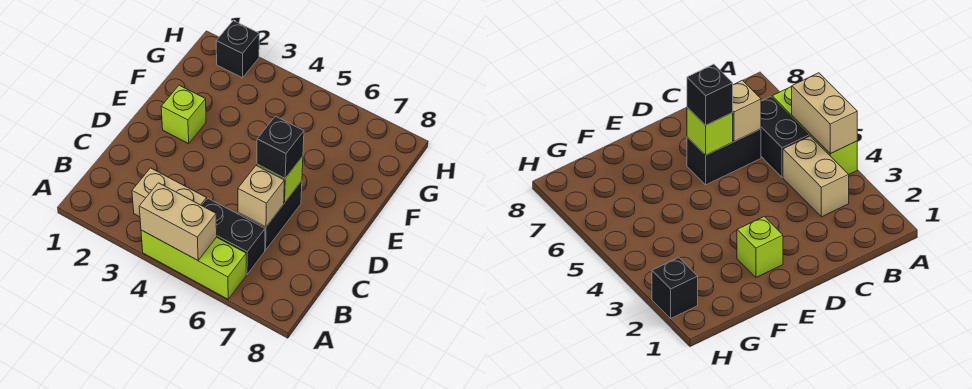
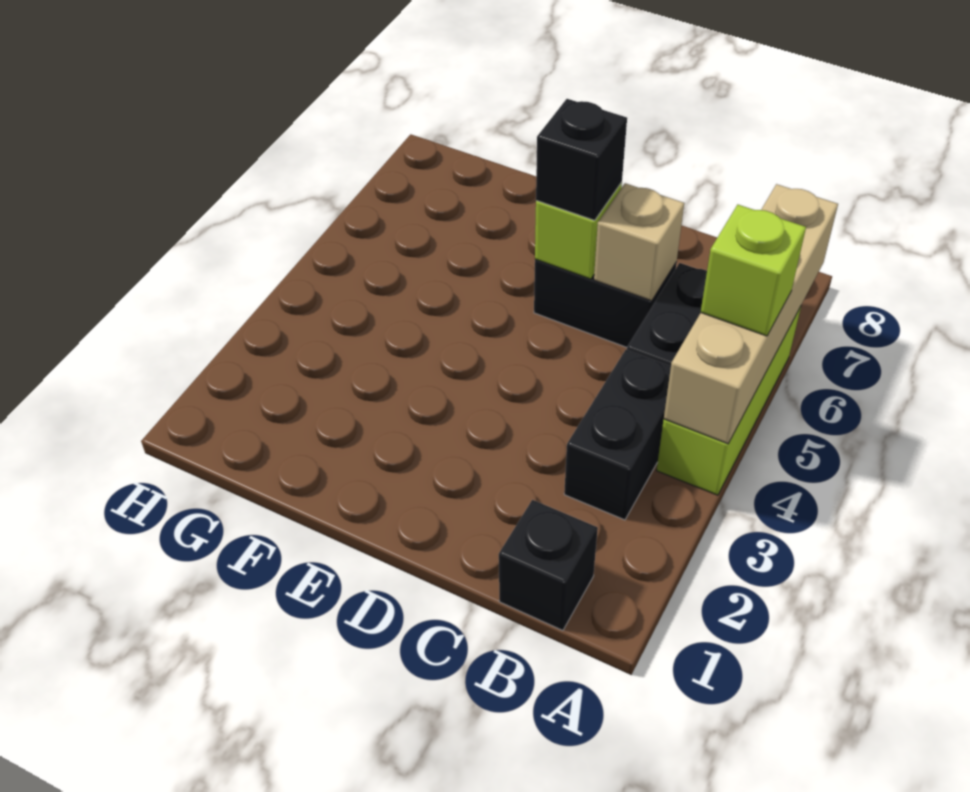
tan brick A4:A5 level 2 -> tan brick A4:A7 level 2
tan brick B3:B4 level 1 -> black brick B3:B4 level 1
lime brick E2 level 1 -> lime brick A5 level 3
black brick H2 level 1 -> black brick B1 level 1

